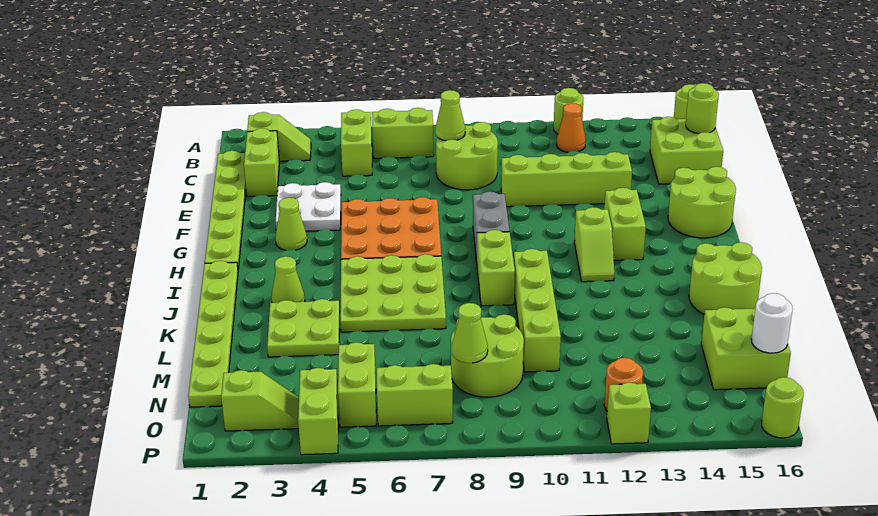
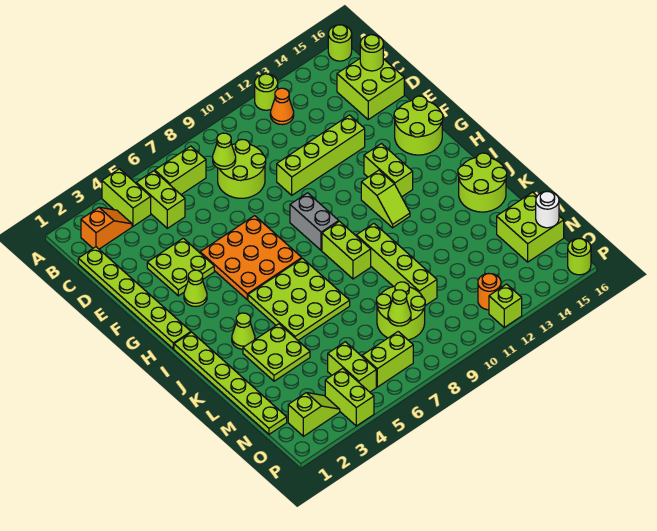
lime slope B2:B3 level 1 top 2 -> orange slope B2:B3 level 1 top 2
lime brick C2:D2 level 1 -> lime brick A4:B4 level 1
white plate E3:F4 level 1 -> lime plate E3:F4 level 1

